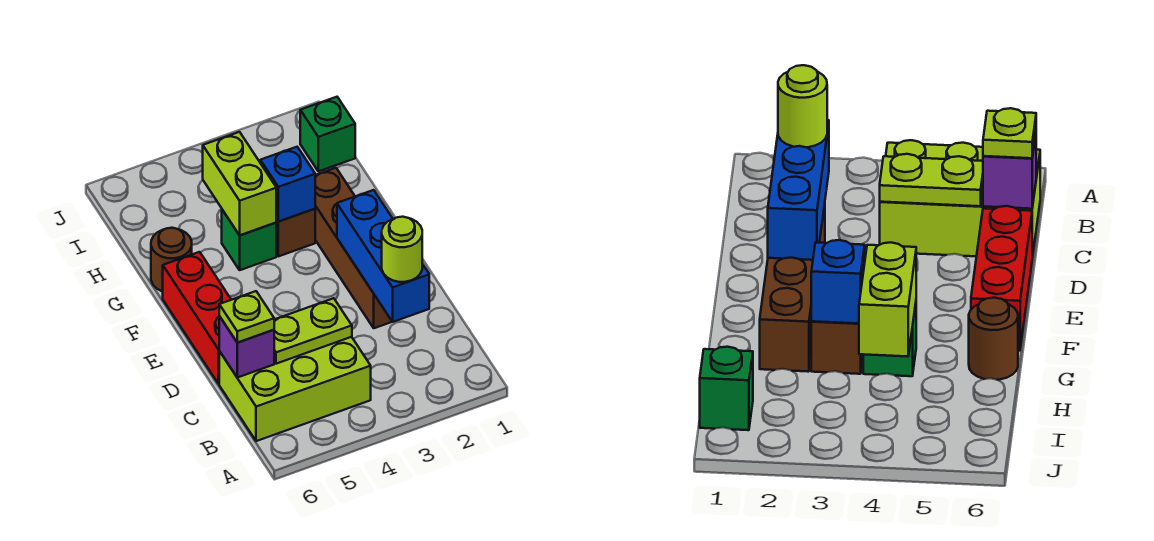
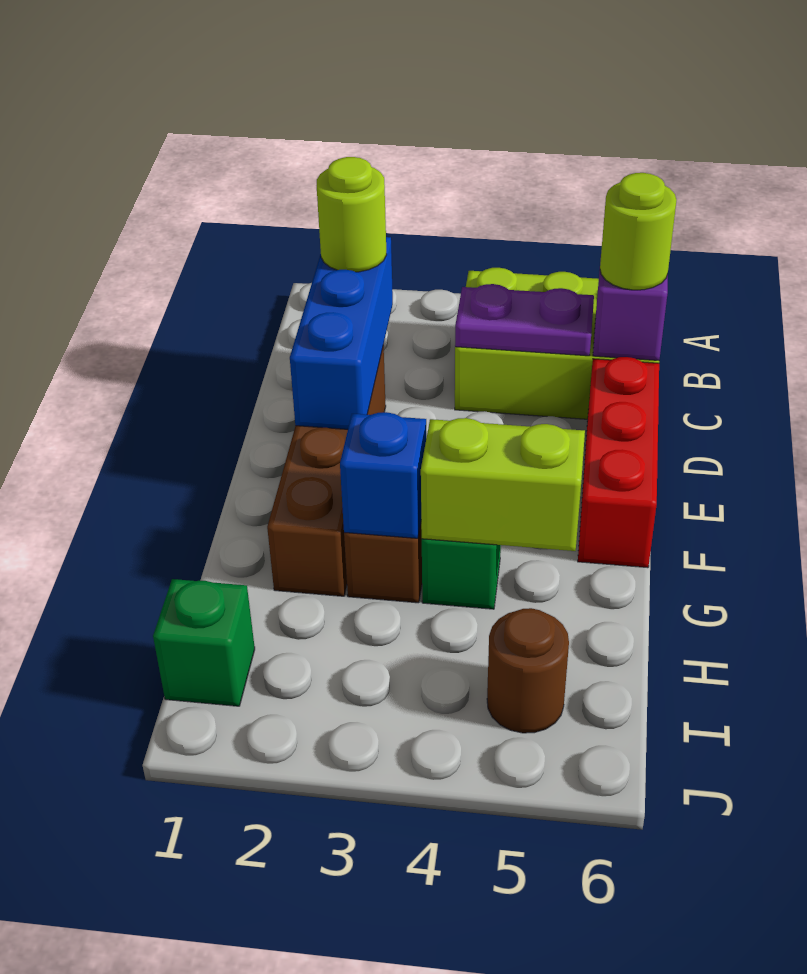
lime plate C4:C5 level 2 -> purple plate C4:C5 level 2
lime plate C6 level 3 -> lime round brick C6 level 3
lime brick G4:H4 level 2 -> lime brick G4:G5 level 2
brown round brick G6 level 1 -> brown round brick I5 level 1

